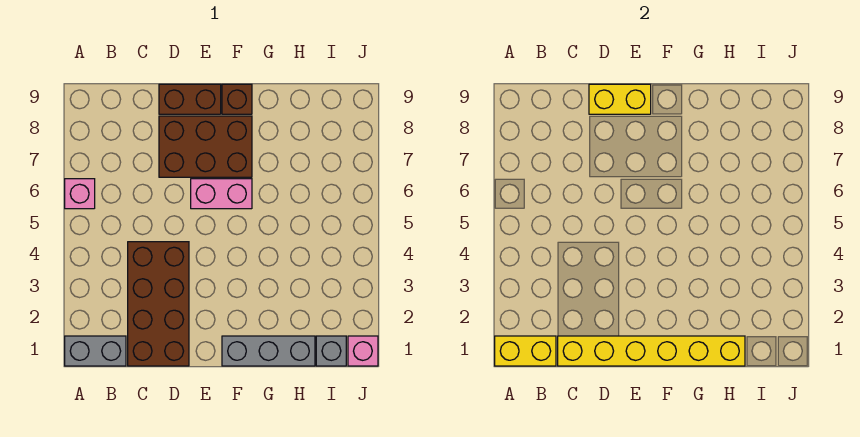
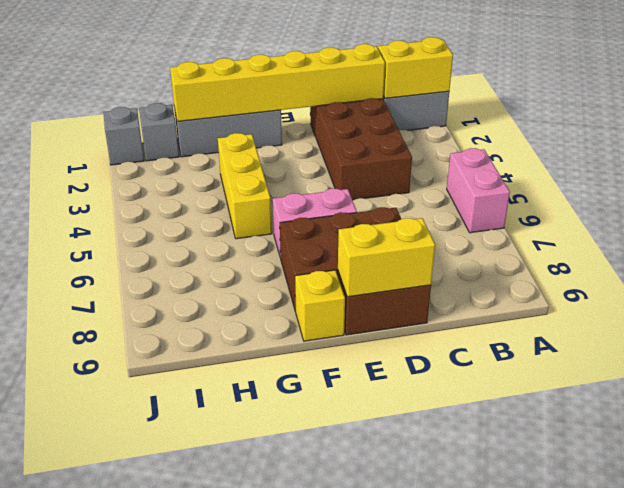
pink brick A6 level 1 -> pink brick A5:A6 level 1
brown brick F9 level 1 -> yellow brick F9 level 1
none -> yellow brick G3:G5 level 1
pink brick J1 level 1 -> grey brick J1 level 1

